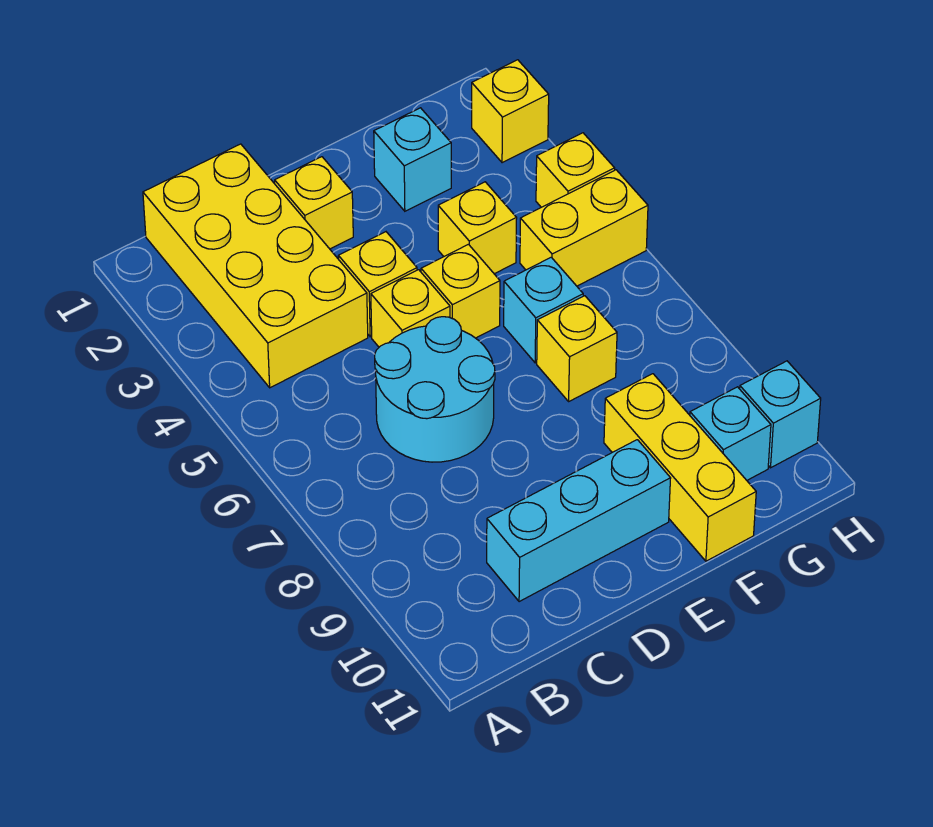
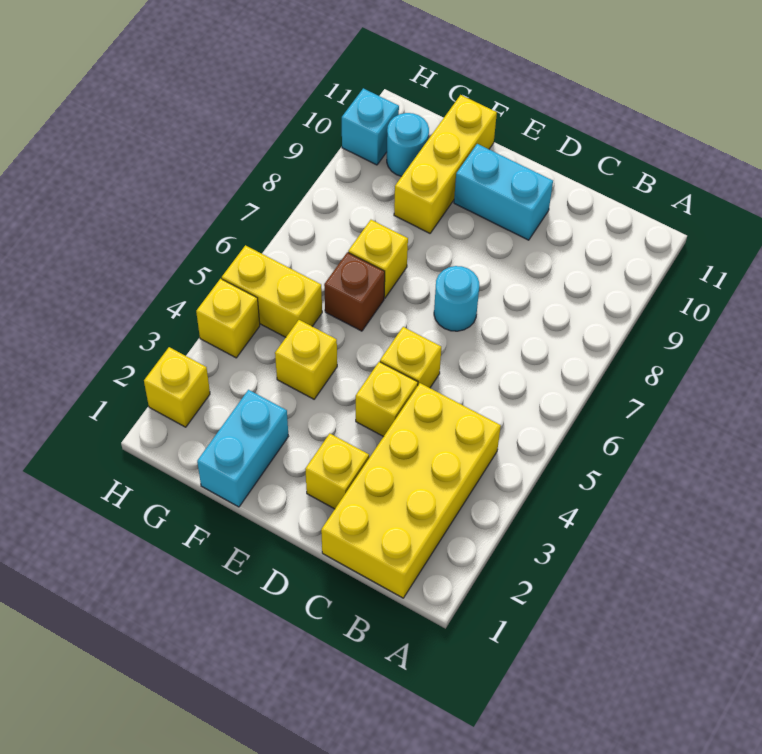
cyan round brick C6:D7 level 1 -> cyan round brick D7 level 1
cyan brick C10:E10 level 1 -> cyan brick D10:E10 level 1
yellow brick E5 level 1 -> none
cyan brick F2 level 1 -> cyan brick F1:F2 level 1
cyan brick F6 level 1 -> brown brick F6 level 1
cyan brick G10 level 1 -> cyan round brick G10 level 1

